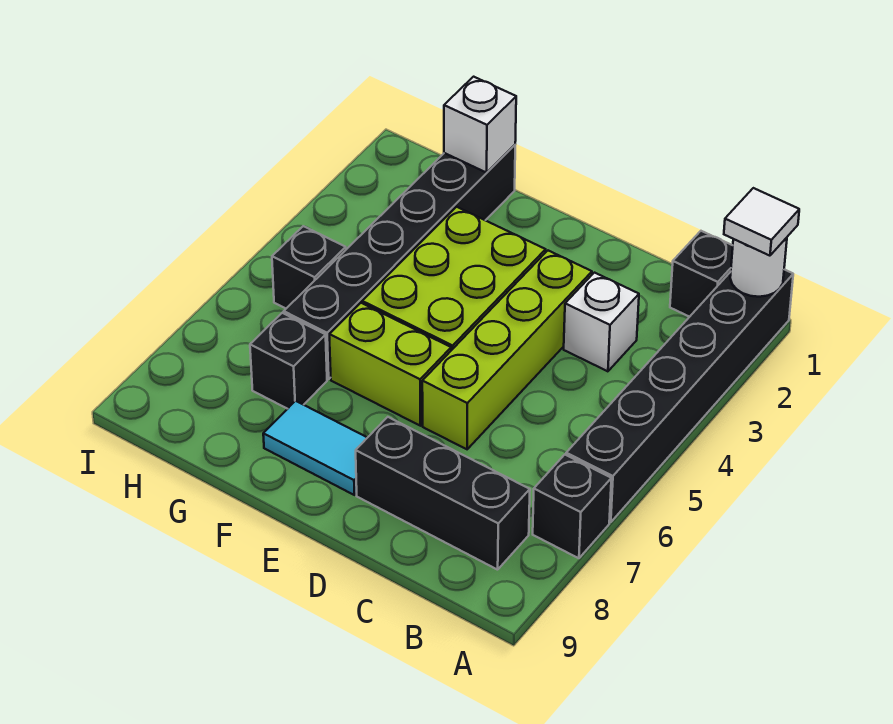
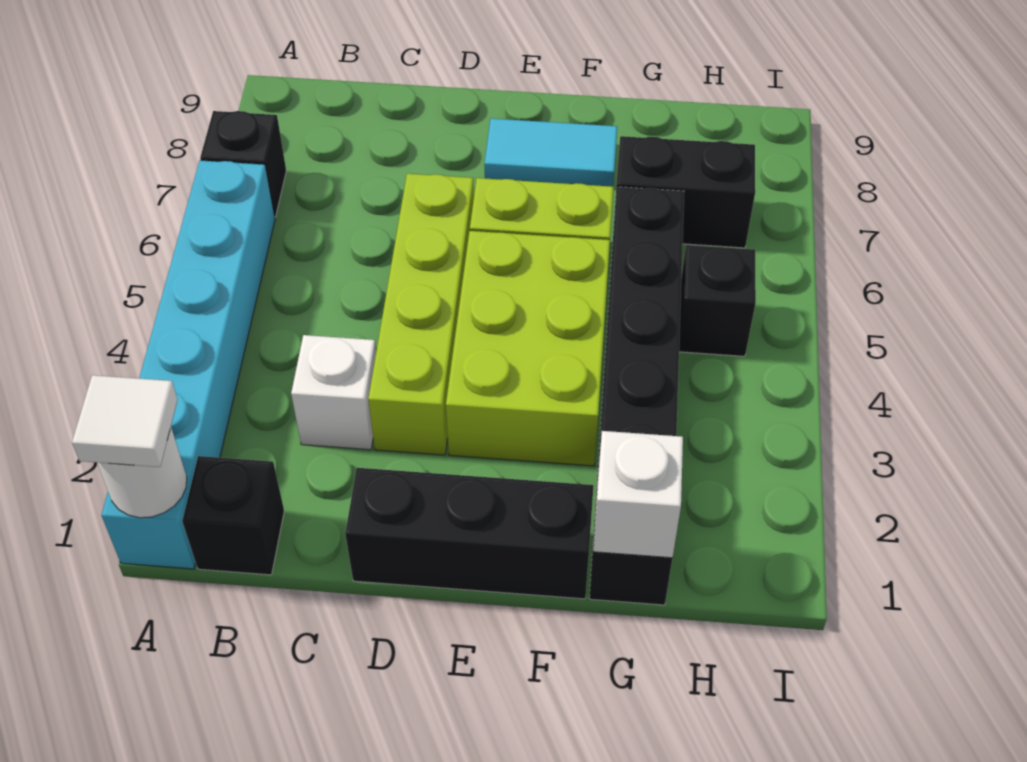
black brick A1:A6 level 1 -> cyan brick A1:A6 level 1
black brick B8:D8 level 1 -> black brick D1:F1 level 1
black brick G7 level 1 -> black brick G7:H7 level 1

